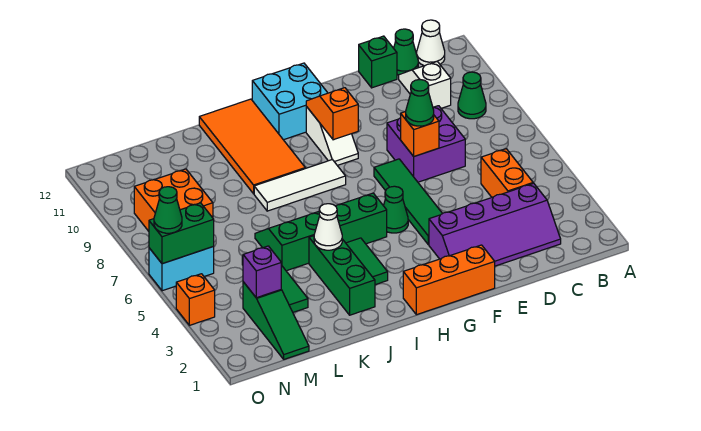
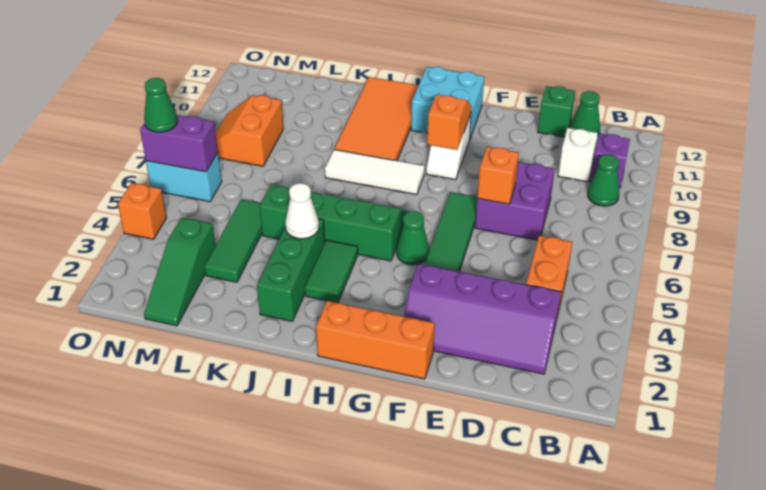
white cone B12 level 1 -> none
green cone E7 level 3 -> none
purple brick M3 level 2 -> purple brick B10 level 1
orange brick M8:N9 level 1 -> orange slope M8:N9 level 1 top M
green brick N6:O6 level 2 -> purple brick N6:O6 level 2

